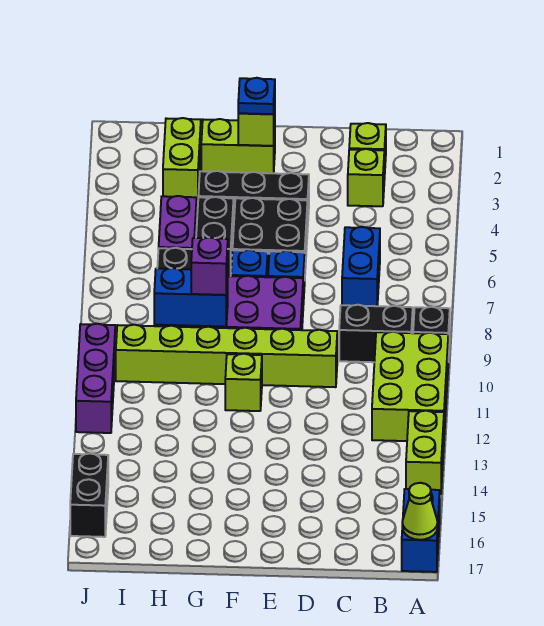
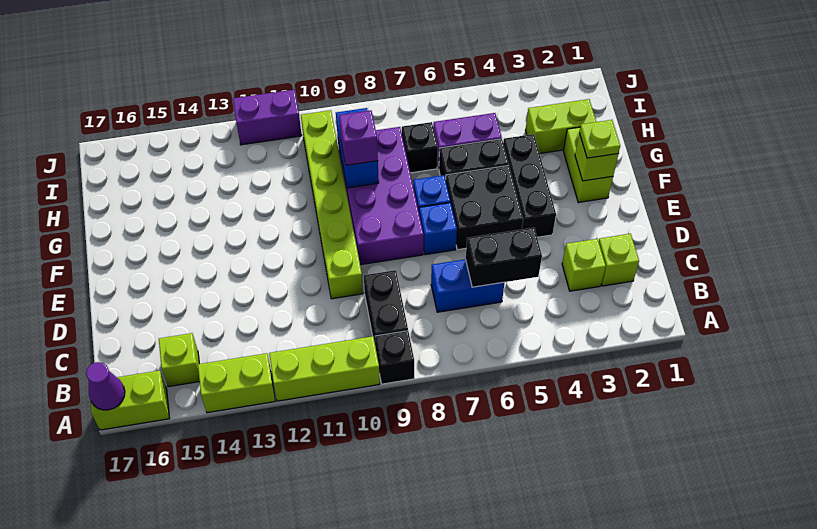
lime brick A10:B12 level 1 -> lime brick A10:A12 level 1
blue brick A16:A17 level 1 -> lime brick A16:A17 level 1
lime cone A17 level 2 -> purple cone A17 level 2
blue plate F2 level 3 -> lime plate F2 level 3
lime brick F11 level 1 -> lime brick B15 level 1
purple brick J10:J12 level 1 -> purple brick J11:J12 level 1
black brick J15:J16 level 1 -> black brick C5:C6 level 2

